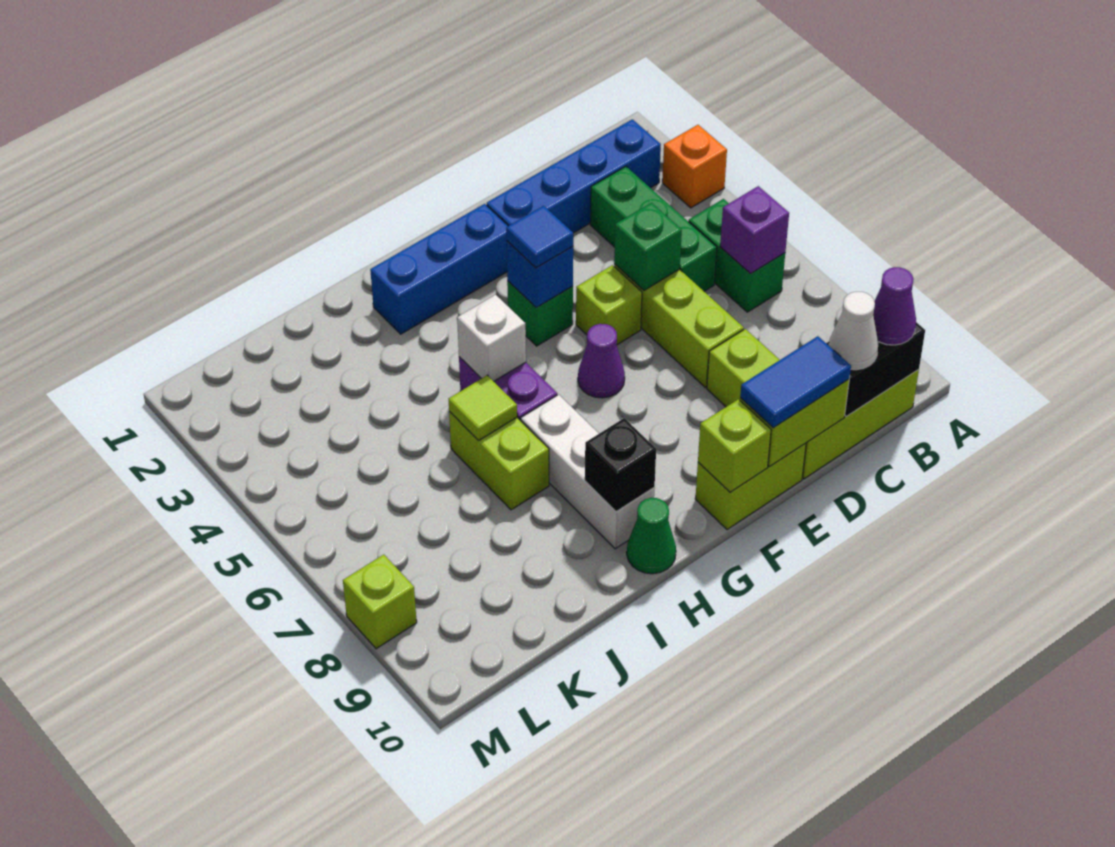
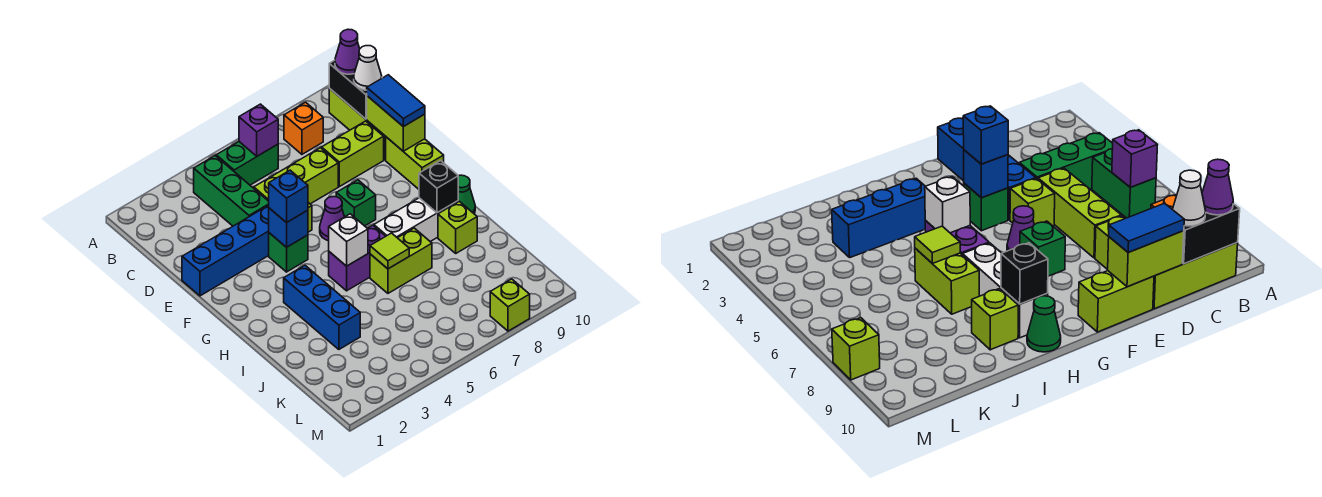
orange brick A3 level 1 -> orange brick B8 level 1
blue brick B2:E2 level 1 -> blue brick E1:E4 level 1
green brick C3:C5 level 1 -> green brick B4:D4 level 1
green brick D5 level 2 -> green brick F7 level 1
blue brick F2:H2 level 1 -> blue brick H3:J3 level 1
blue tile F4 level 3 -> blue brick F4 level 3
lime brick F10 level 2 -> lime brick I9 level 1

